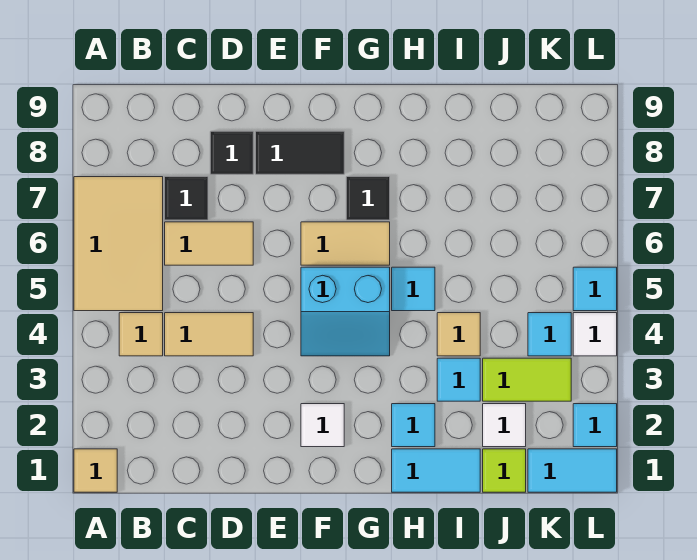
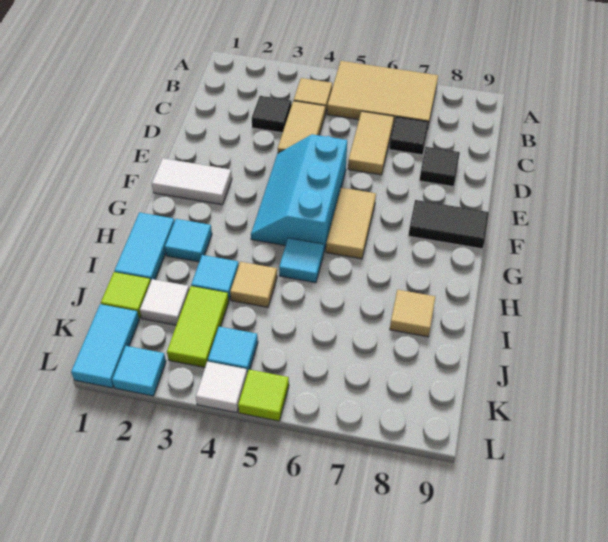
tan tile A1 level 1 -> tan tile I8 level 1
black tile E8:F8 level 1 -> black tile F8:F9 level 1
white tile F2 level 1 -> white tile F1:F2 level 1
cyan slope F4:G5 level 1 top 5 -> cyan slope E4:G5 level 1 top 5
black tile G7 level 1 -> black tile C3 level 1
cyan tile L5 level 1 -> lime tile L5 level 1

